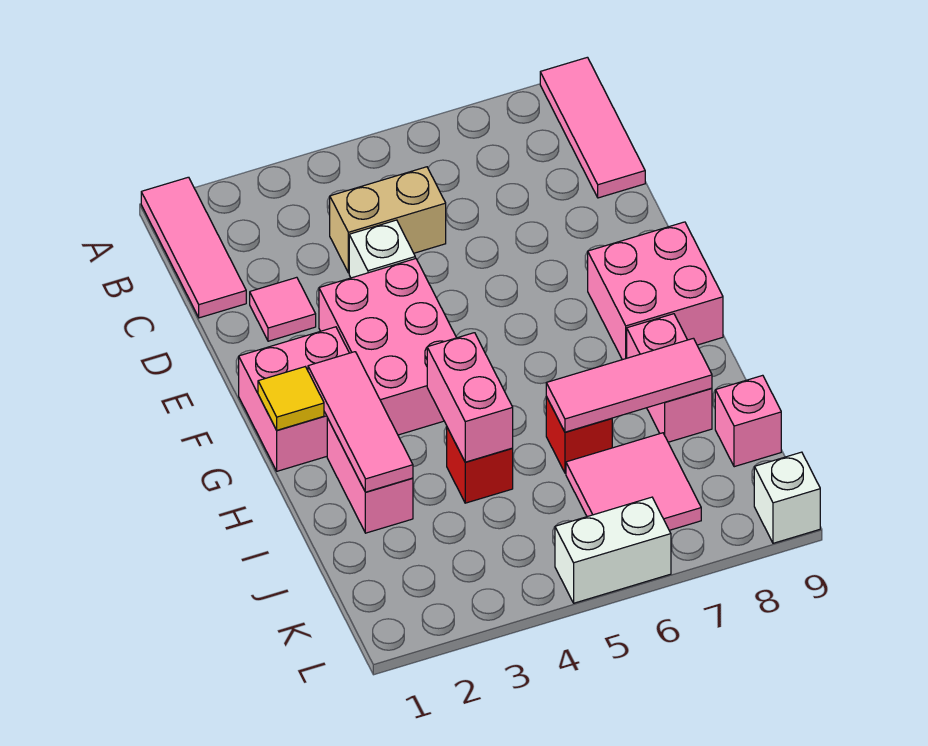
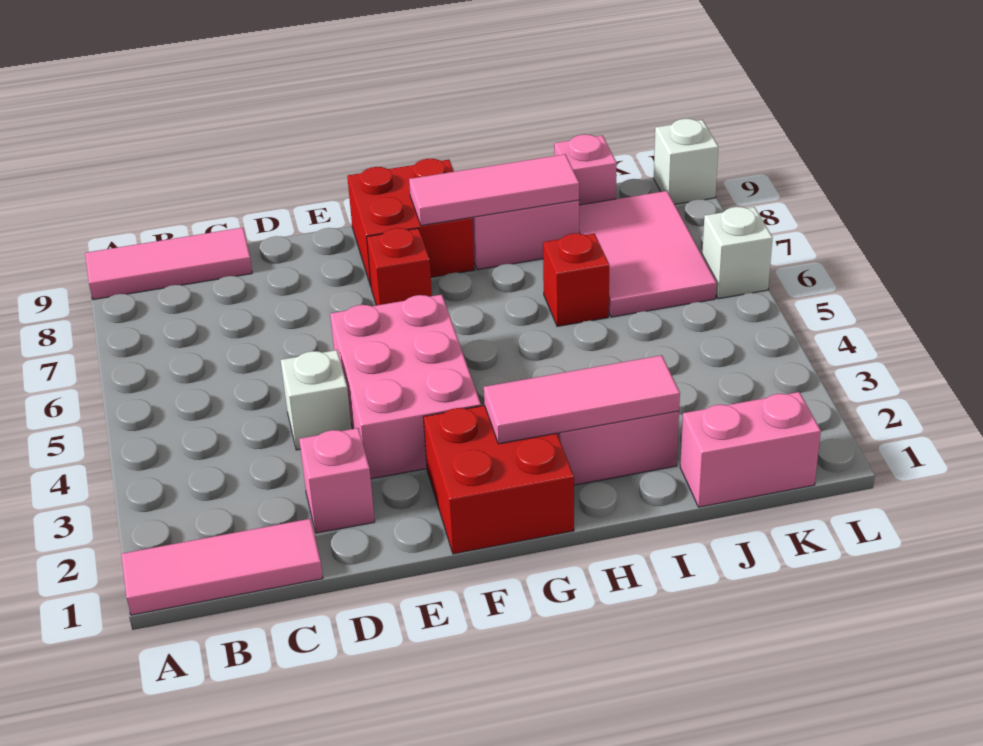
tan brick C4:C5 level 1 -> none
pink tile D2 level 1 -> pink brick D2 level 1
pink brick E3:G4 level 1 -> pink brick E3:F5 level 1
pink brick F1:G2 level 1 -> red brick F1:G2 level 1
pink brick F8:G9 level 1 -> red brick F8:G9 level 1
yellow tile G1 level 2 -> none
pink brick H4:I4 level 2 -> pink brick J1:K1 level 1
red brick I4 level 1 -> red brick F7 level 1
pink tile I6:I8 level 2 -> pink tile G8:I8 level 2
pink tile J6:K7 level 1 -> pink tile J6:K8 level 1
white brick L5:L6 level 1 -> white brick L6 level 1

